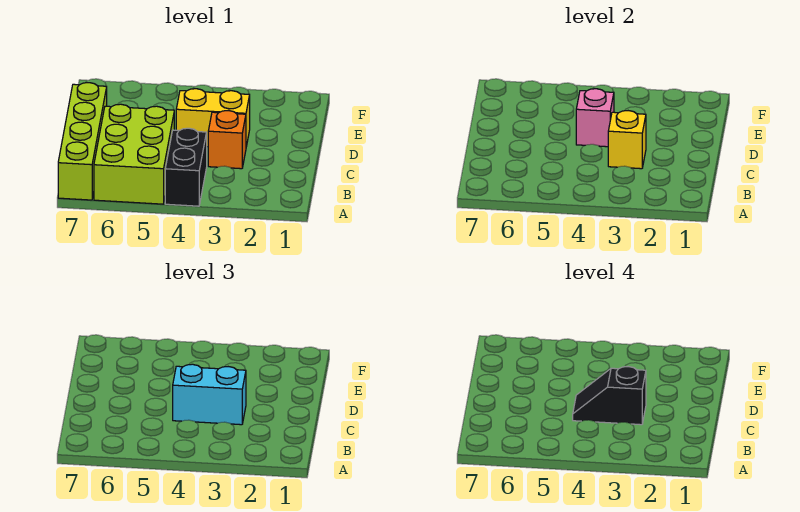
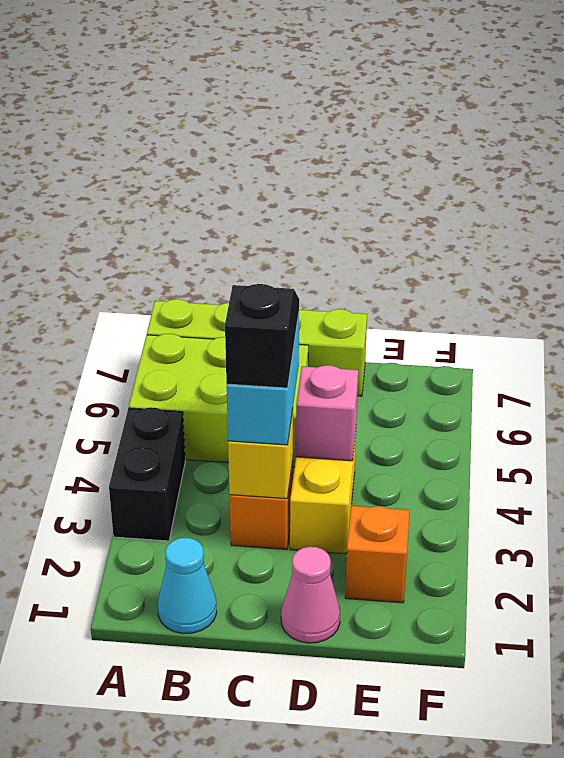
black brick A4:B4 level 1 -> black brick A3:A4 level 1
none -> cyan cone B1 level 1
none -> pink cone D1 level 1
none -> orange brick E2 level 1

